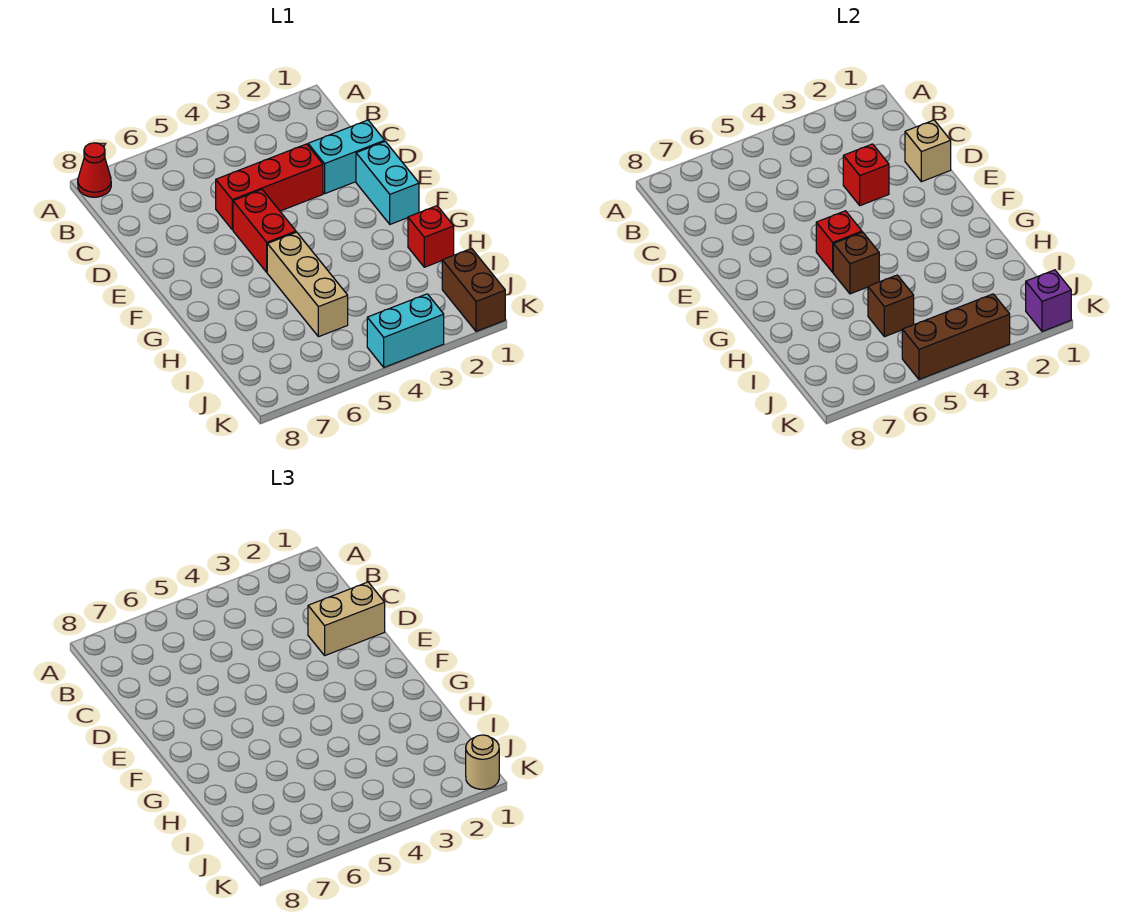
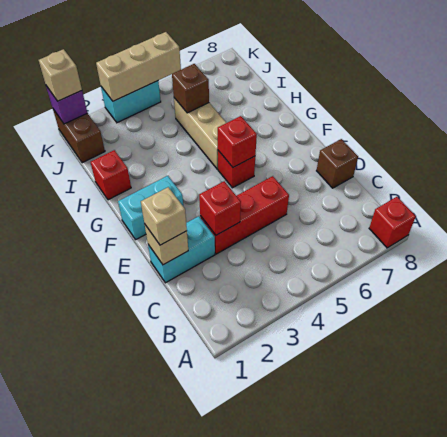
red cone A8 level 1 -> red brick A8 level 1
tan brick D1:D2 level 3 -> tan brick D1 level 3
cyan brick E1:F1 level 1 -> cyan brick F1:F2 level 1
red brick E5:F5 level 1 -> red brick F5 level 1
brown brick G5 level 2 -> brown brick D8 level 1
tan round brick K1 level 3 -> tan brick K1 level 3
brown brick K3:K5 level 2 -> tan brick K3:K5 level 2

